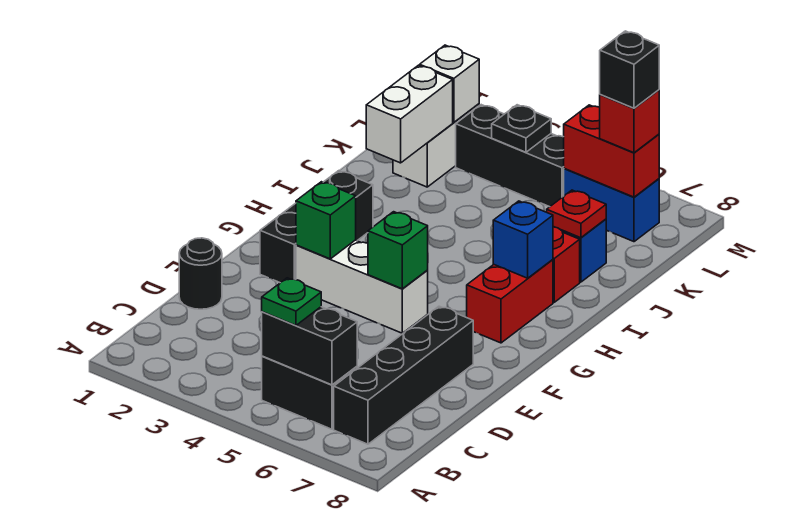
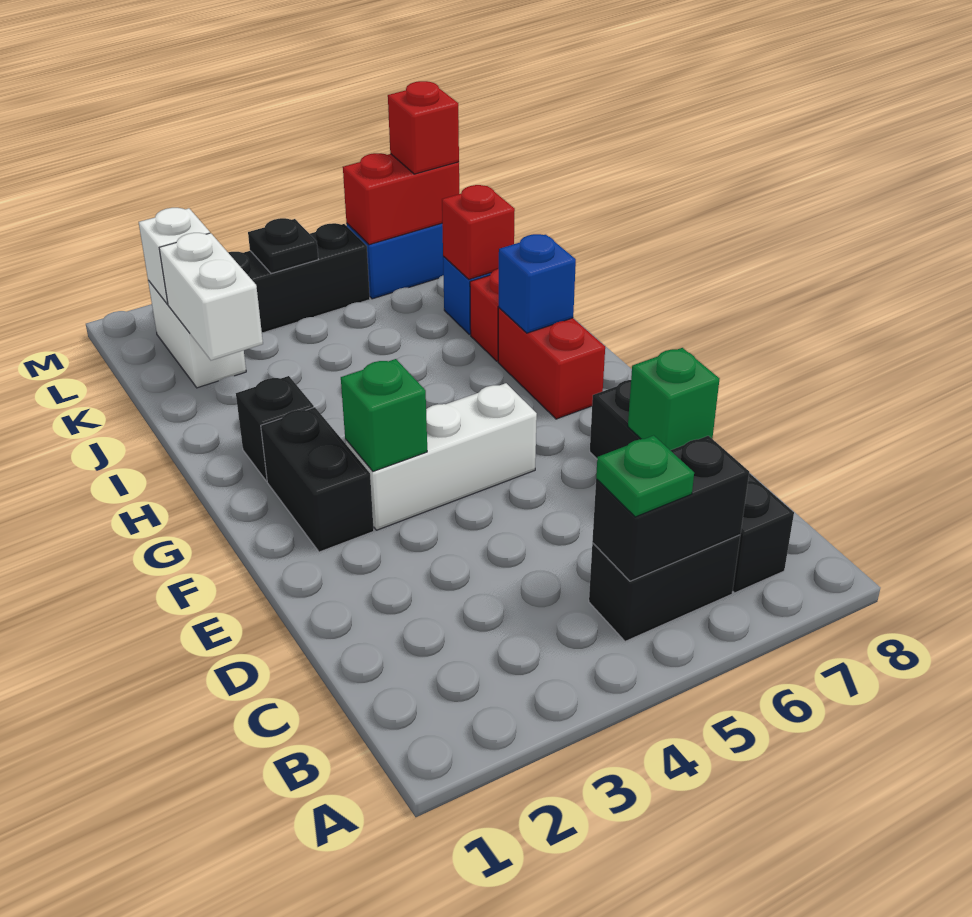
black round brick D1 level 1 -> none
green brick F5 level 2 -> green brick D7 level 2
red plate J7 level 2 -> red brick J7 level 2
black brick L7 level 4 -> none

